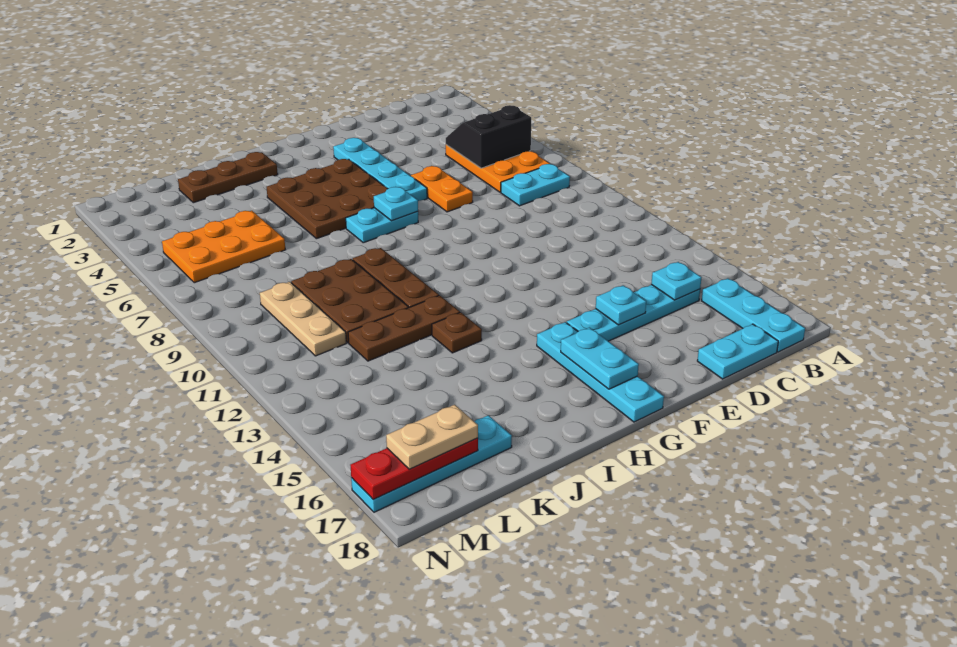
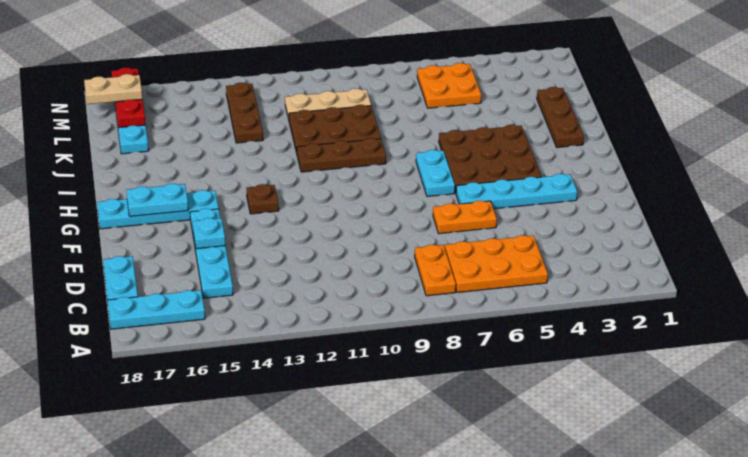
black slope B5:C6 level 2 top 6 -> none
cyan plate B8:C8 level 1 -> orange plate B8:C8 level 1
cyan plate C15 level 2 -> none
cyan plate G7 level 2 -> none
brown plate I12:K12 level 1 -> brown plate K13:M13 level 1
brown plate I13 level 1 -> brown plate G13 level 1
orange plate K5:M6 level 1 -> orange plate L5:M6 level 1
tan plate L17:M17 level 3 -> tan plate M17:M18 level 3

